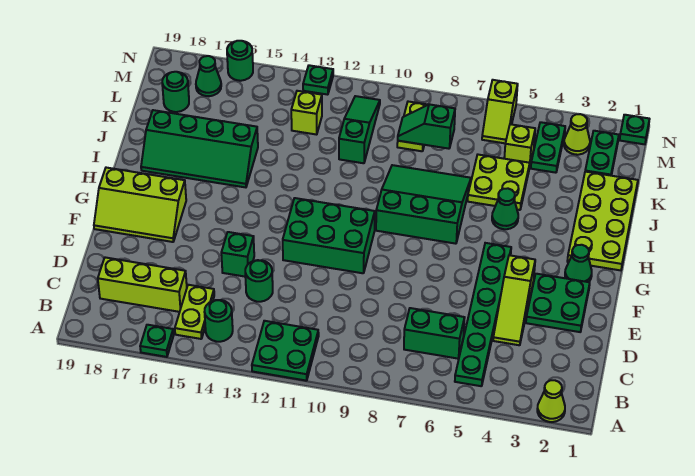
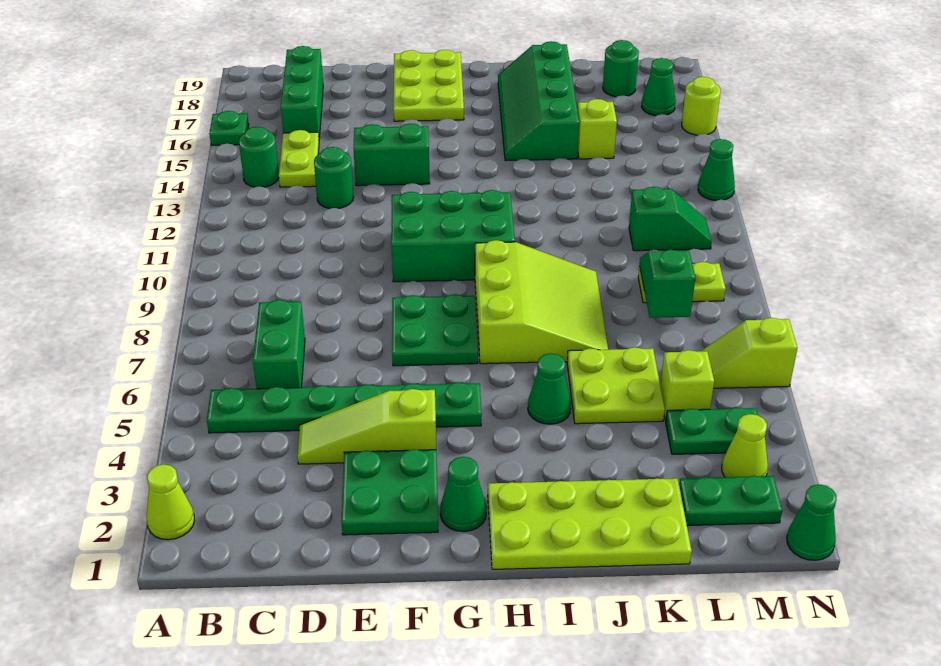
green plate A11:B12 level 1 -> green plate F7:G8 level 1
lime plate B15:C15 level 1 -> lime plate C14:C15 level 1
lime brick C16:C18 level 1 -> green brick C16:C18 level 1
green brick E14 level 1 -> green brick E14:F14 level 1
green brick F10:G12 level 1 -> green brick F10:H11 level 1
lime slope F17:G19 level 1 top G -> lime plate F17:G19 level 1
green slope H7:J9 level 1 top H -> lime slope H7:J9 level 1 top H
green slope K11:M11 level 1 top K -> green slope L11:M11 level 1 top L
lime brick L13 level 1 -> lime brick K15 level 1
green plate N1 level 1 -> green cone N1 level 1
green plate N13 level 1 -> green cone N13 level 1
green round brick N16 level 1 -> lime round brick N16 level 1

